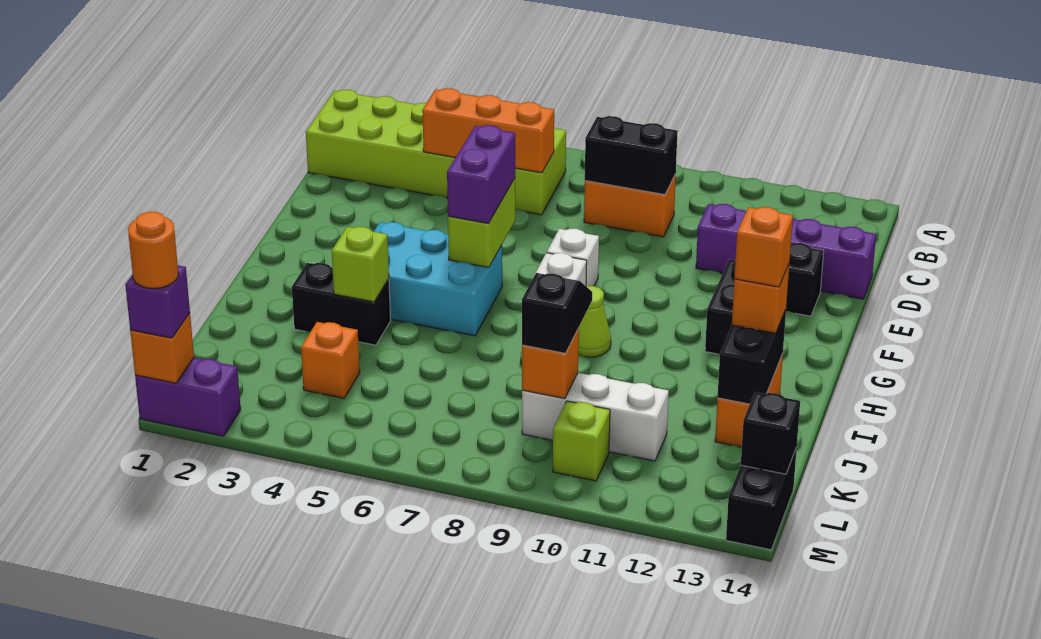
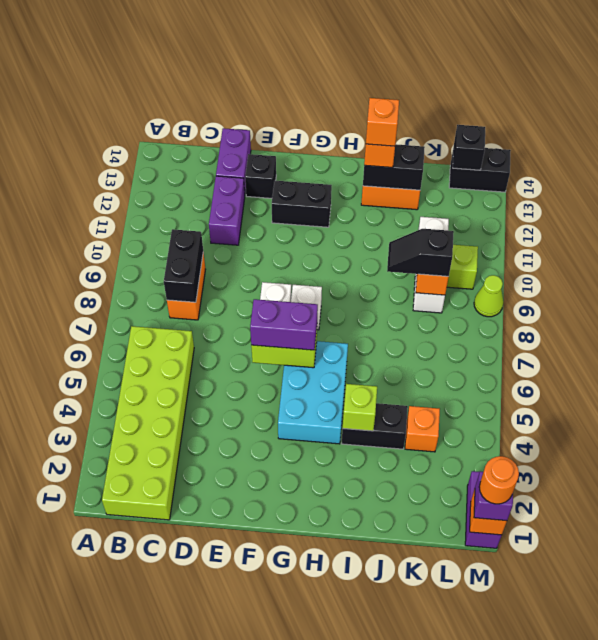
orange brick C4:C6 level 2 -> none
lime cone H9 level 1 -> lime cone M9 level 1
black brick I3:I4 level 1 -> black brick I4:J4 level 1

